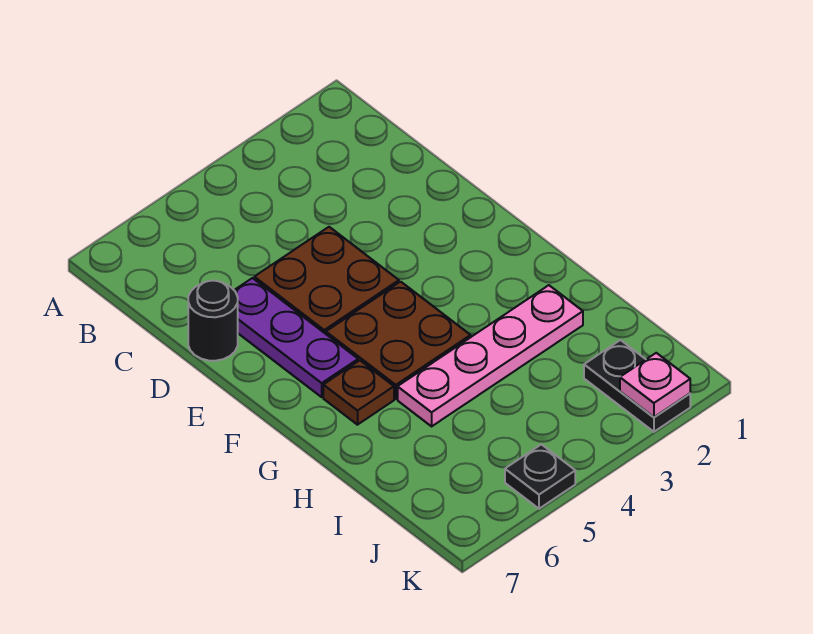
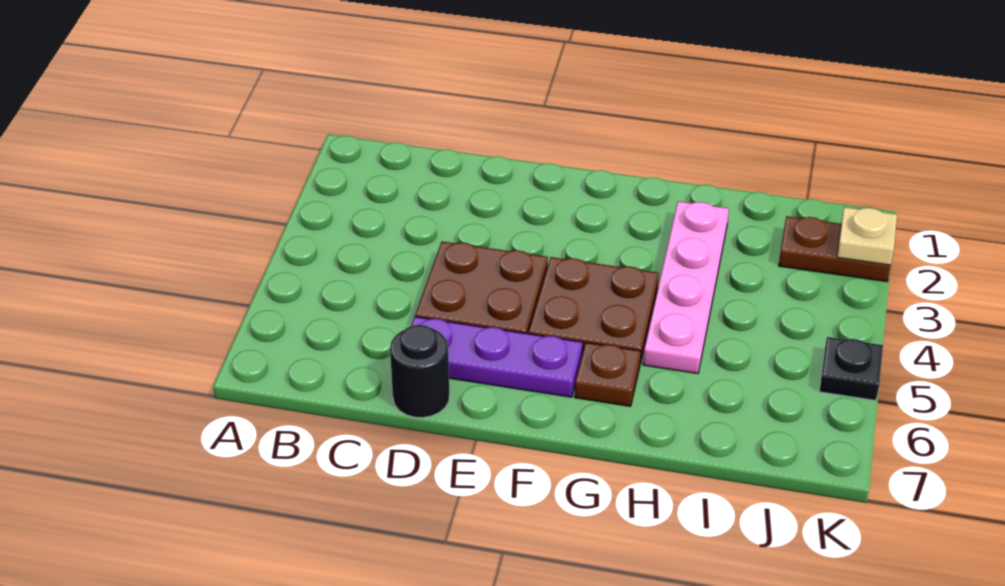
black plate J2:K2 level 1 -> brown plate J2:K2 level 1
pink plate K2 level 2 -> tan plate K2 level 2

